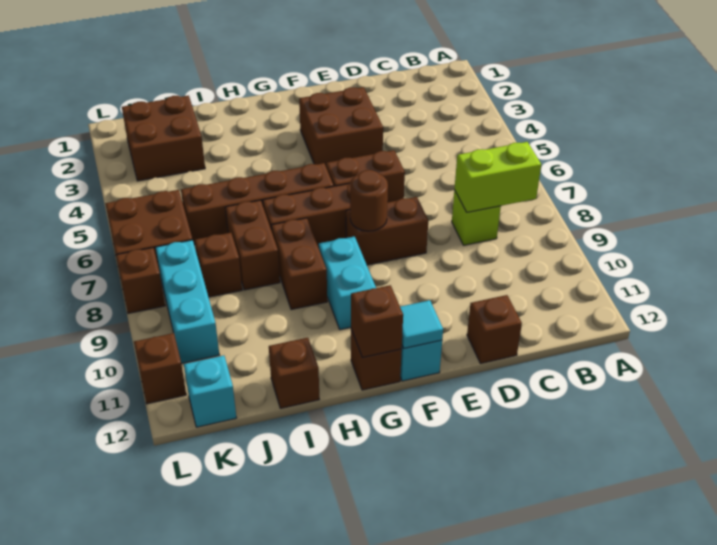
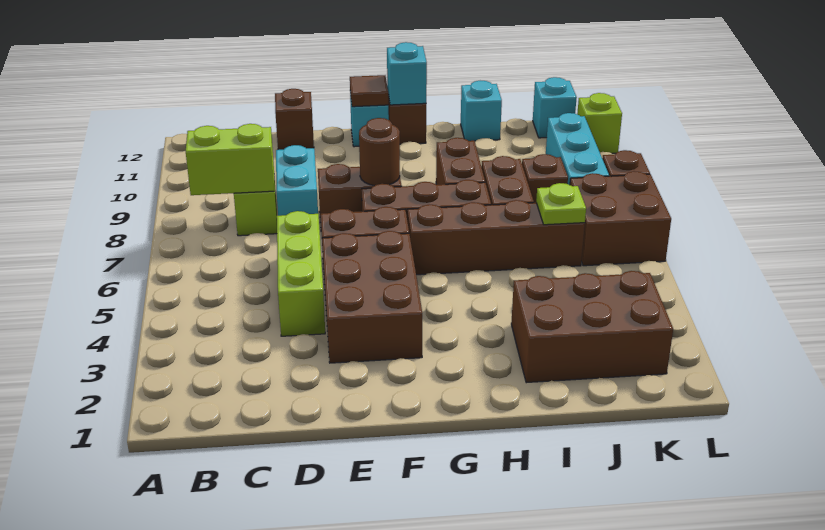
none -> lime brick D4:D6 level 1
brown brick E3:F4 level 1 -> brown brick E3:F5 level 1
cyan tile F12 level 2 -> brown tile F12 level 2
cyan brick G9:G10 level 1 -> cyan brick D8:D9 level 1
brown brick G12 level 2 -> cyan brick G12 level 2
brown brick I12 level 1 -> cyan brick I12 level 1
brown brick J2:K3 level 1 -> brown brick I2:K3 level 1
none -> lime plate J6 level 2
brown brick L11 level 1 -> lime brick L11 level 1

